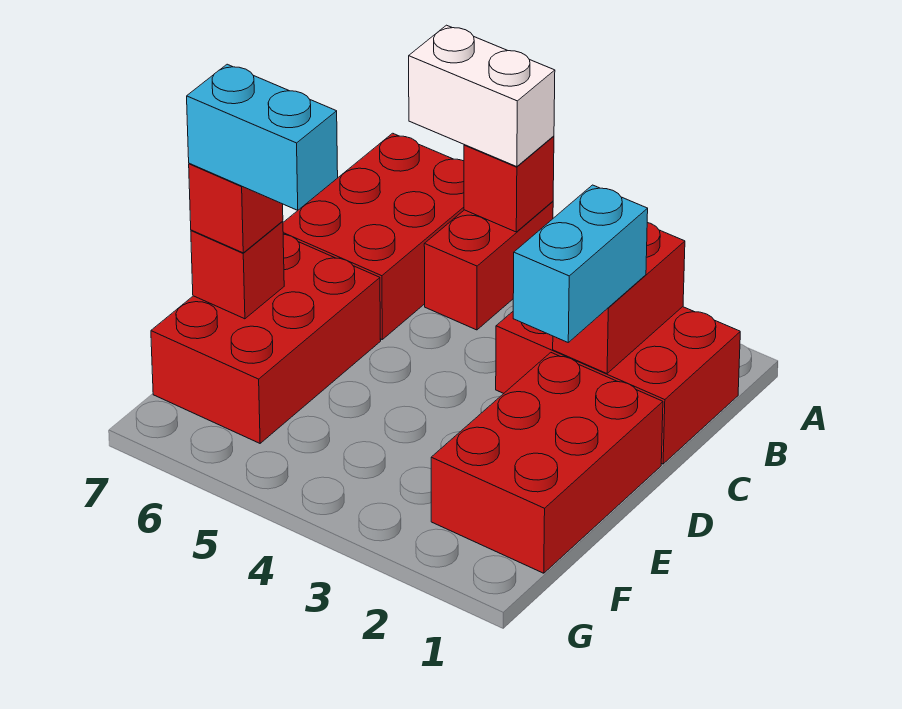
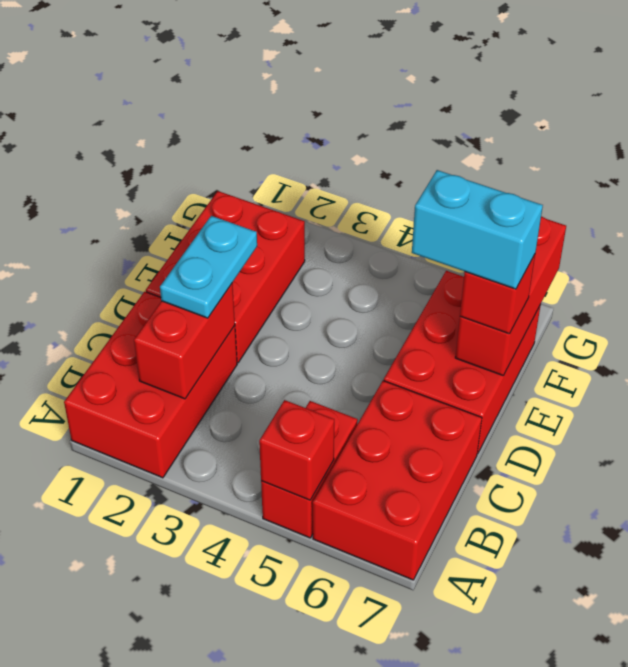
white brick A5:A6 level 3 -> none
red brick B1:C3 level 1 -> red brick A1:C2 level 1
cyan brick C2:D2 level 3 -> cyan plate C2:D2 level 3
red brick E7 level 2 -> red brick E7:G7 level 2

